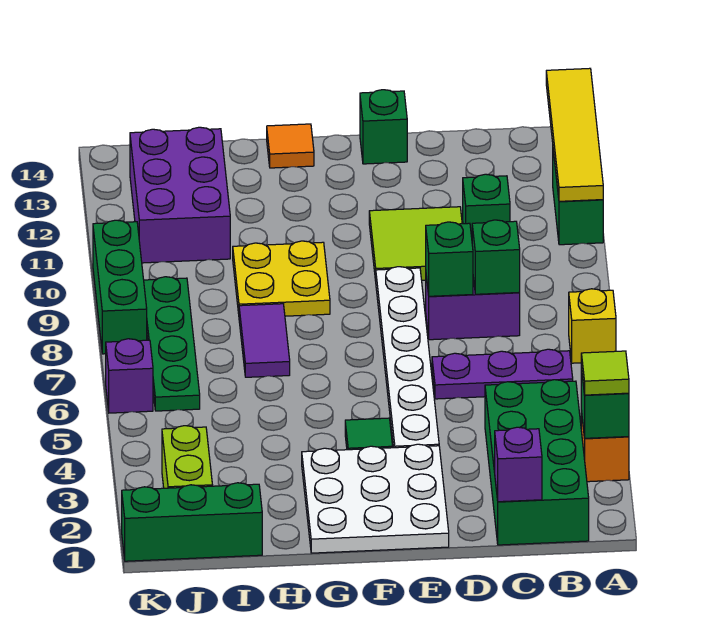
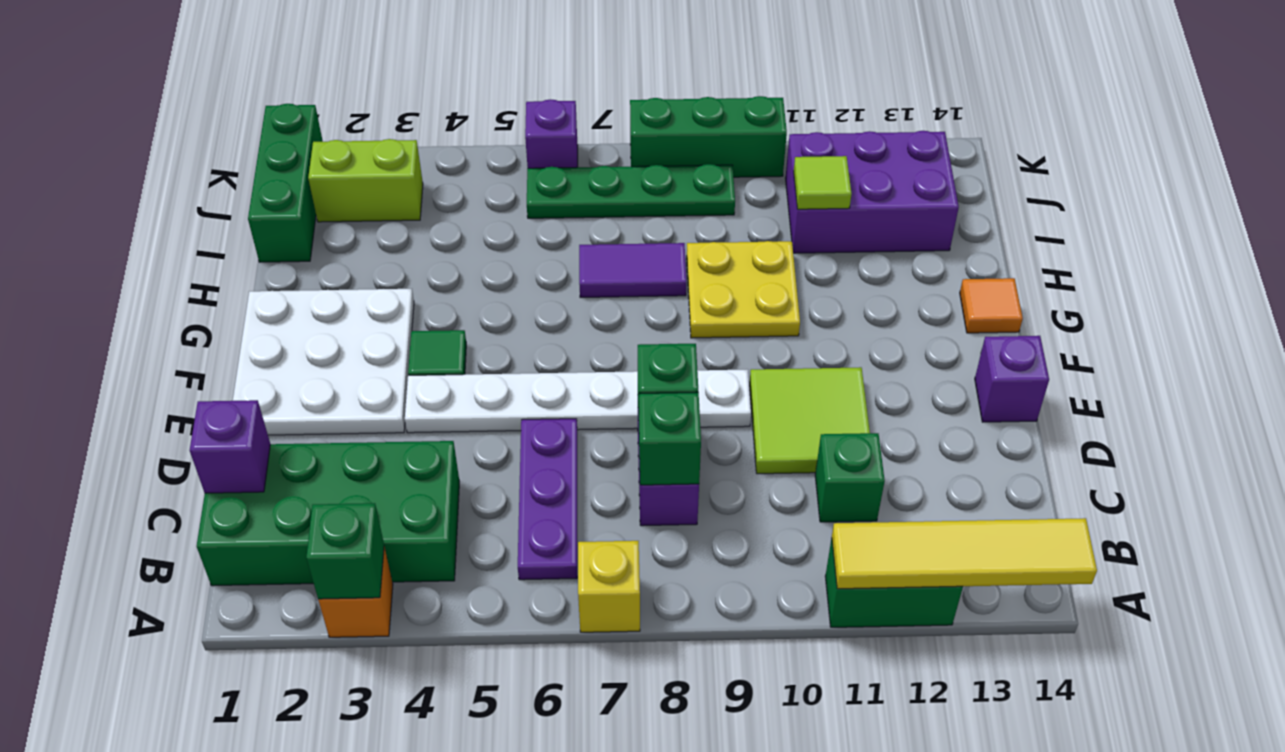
lime tile A3 level 3 -> lime tile I11 level 2
green brick E14 level 1 -> purple brick E14 level 1

